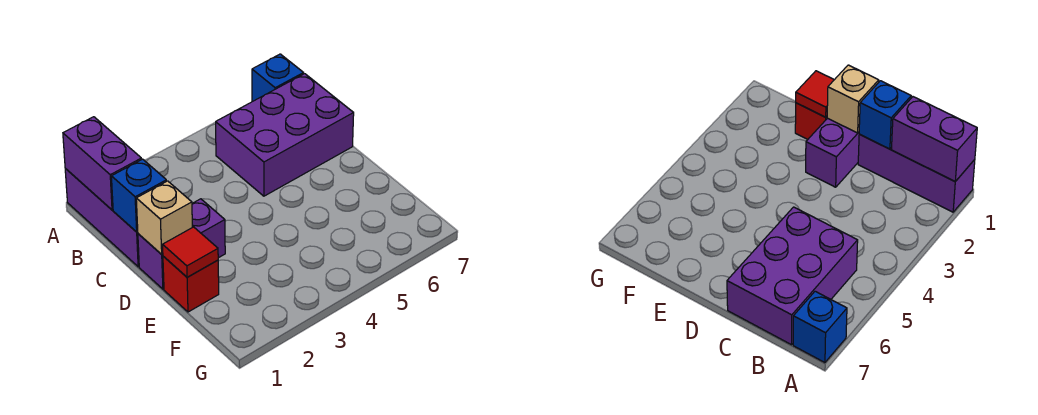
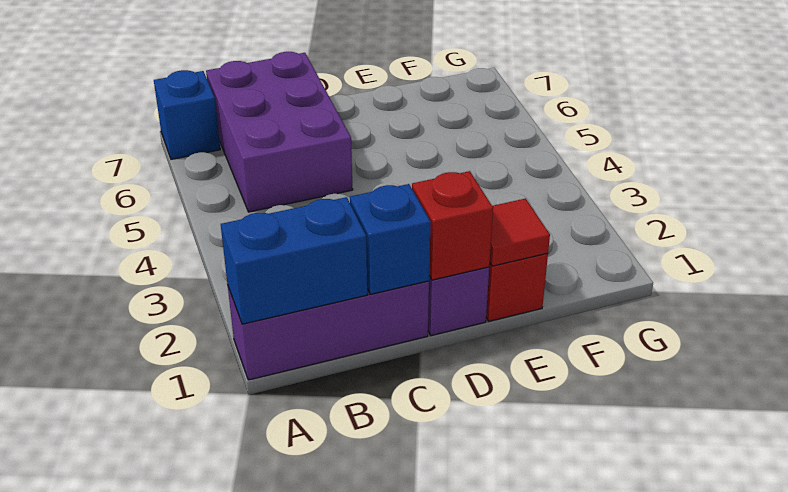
purple brick A1:B1 level 2 -> blue brick A1:B1 level 2
tan brick D1 level 2 -> red brick D1 level 2

